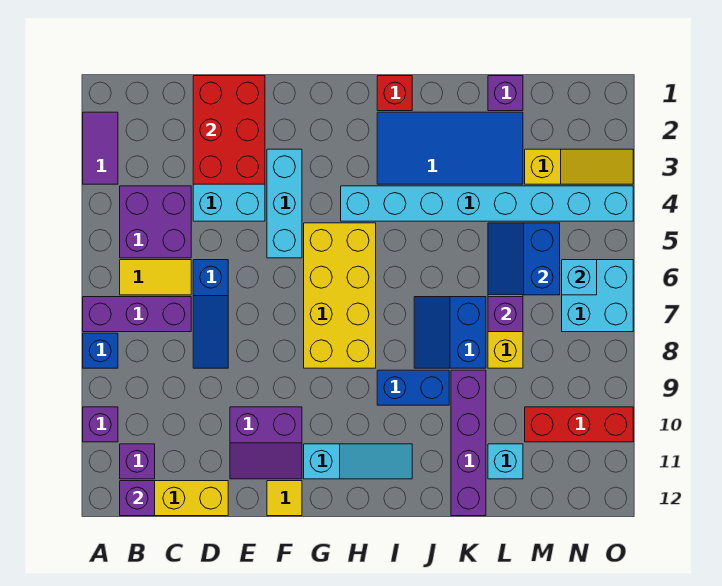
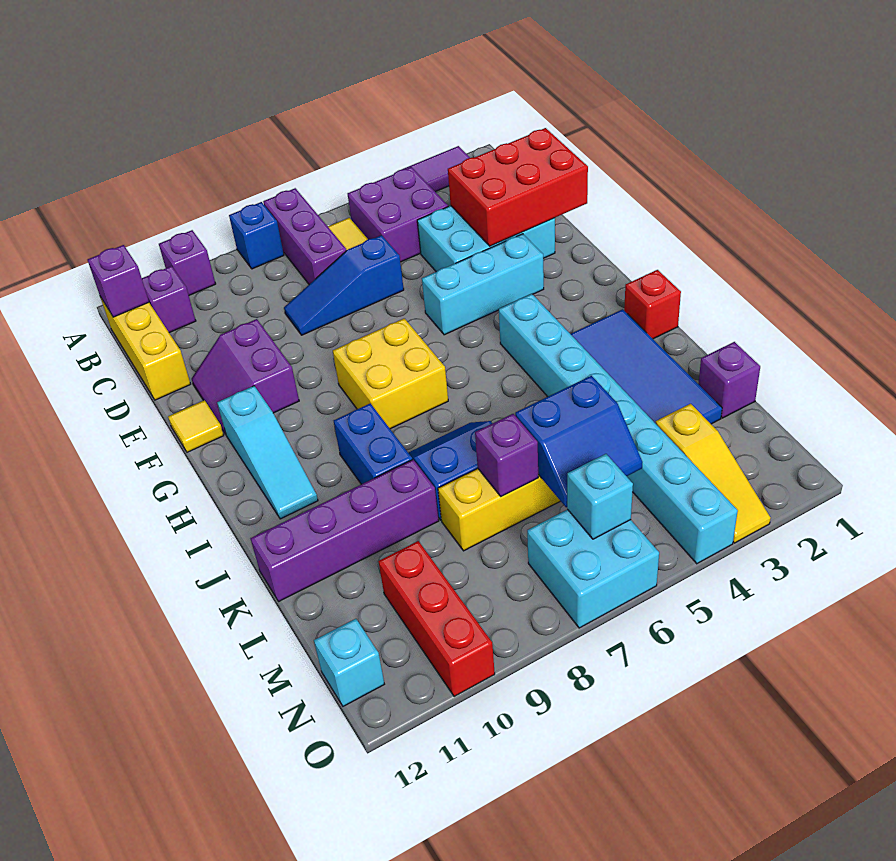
yellow brick G5:H8 level 1 -> yellow brick G7:H8 level 1
blue slope L5:M6 level 2 top M -> blue slope L5:M6 level 2 top L
cyan brick L11 level 1 -> cyan brick N12 level 1

